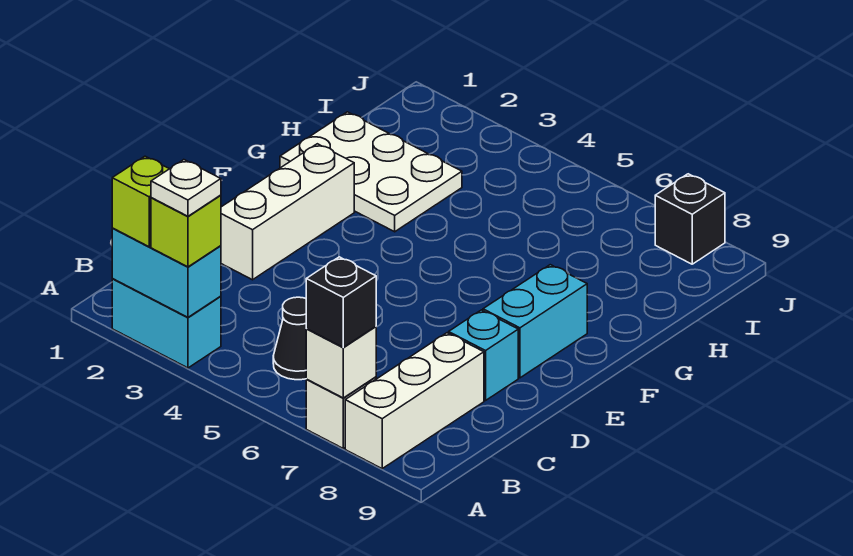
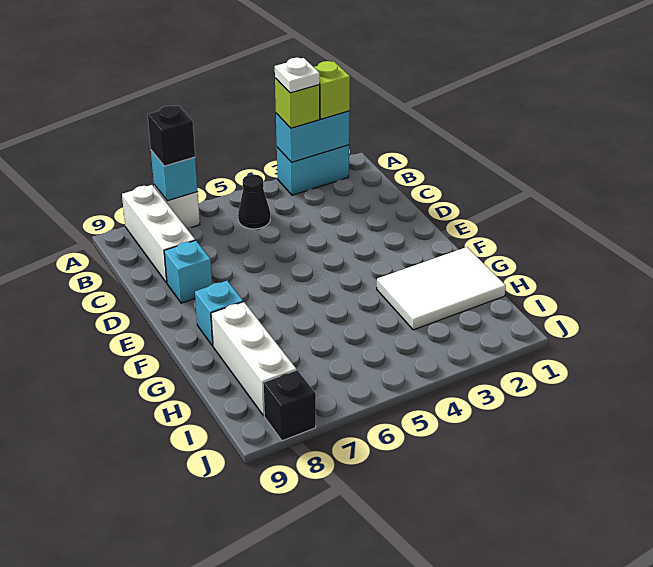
white brick A7 level 2 -> cyan brick A7 level 2
white brick D2:F2 level 1 -> white brick G8:I8 level 1
cyan brick E8:F8 level 1 -> cyan brick F8 level 1
white plate G1:H3 level 1 -> white tile G1:H3 level 1

